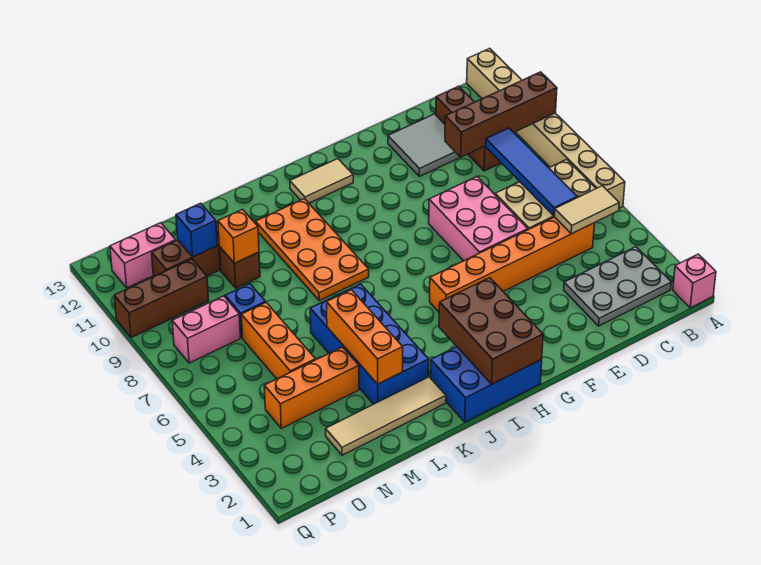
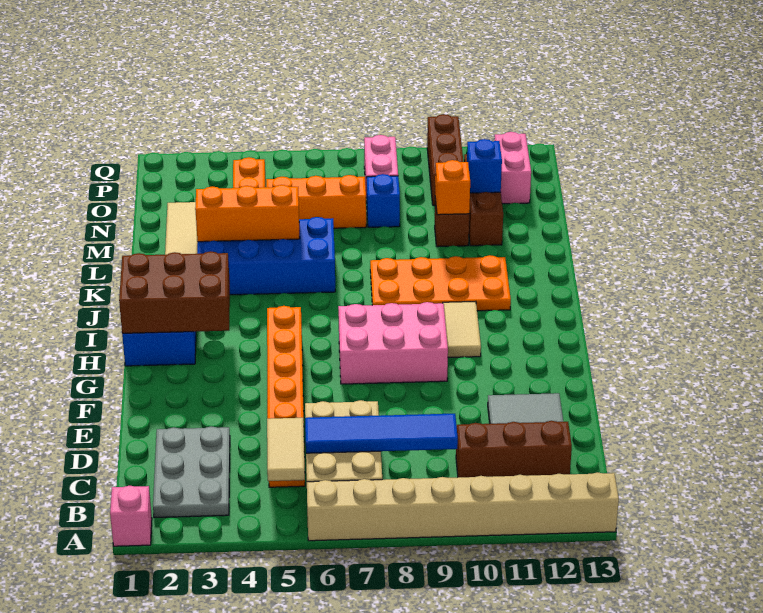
brown brick A10:D10 level 2 -> none
pink brick E6:F8 level 1 -> pink brick G7:H9 level 1
tan tile H12:I12 level 1 -> tan tile H10:I10 level 1

